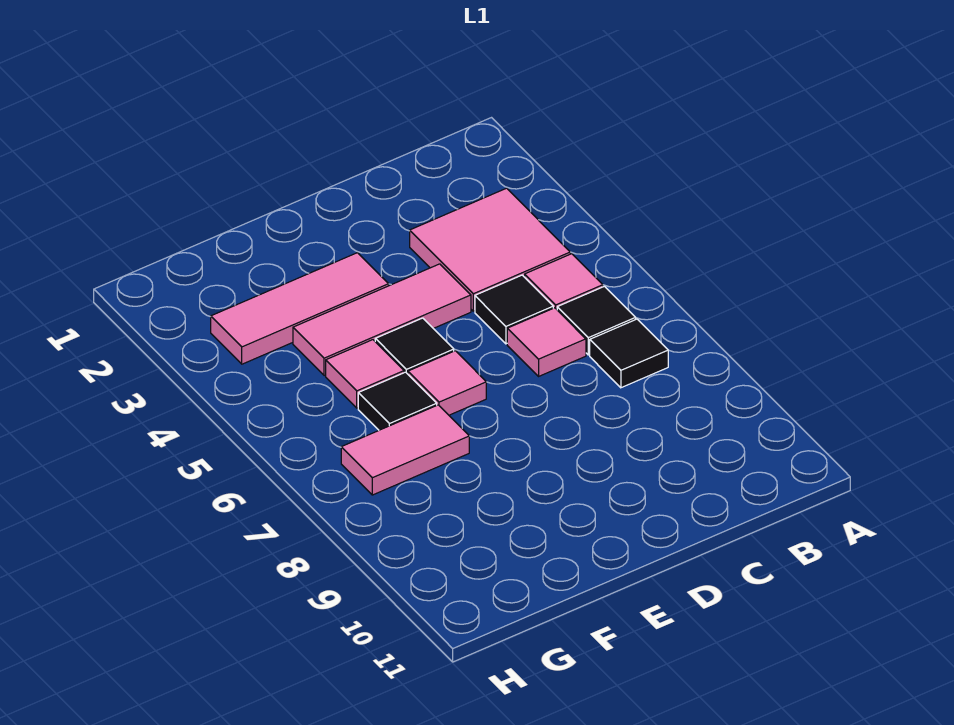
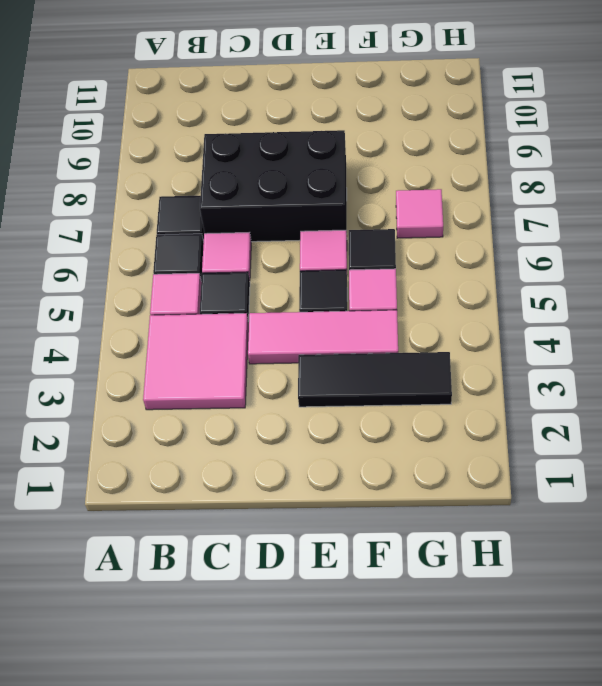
none -> black brick C7:E8 level 1
pink tile E3:G3 level 1 -> black tile E3:G3 level 1
pink tile F7:G7 level 1 -> pink tile G7 level 1

